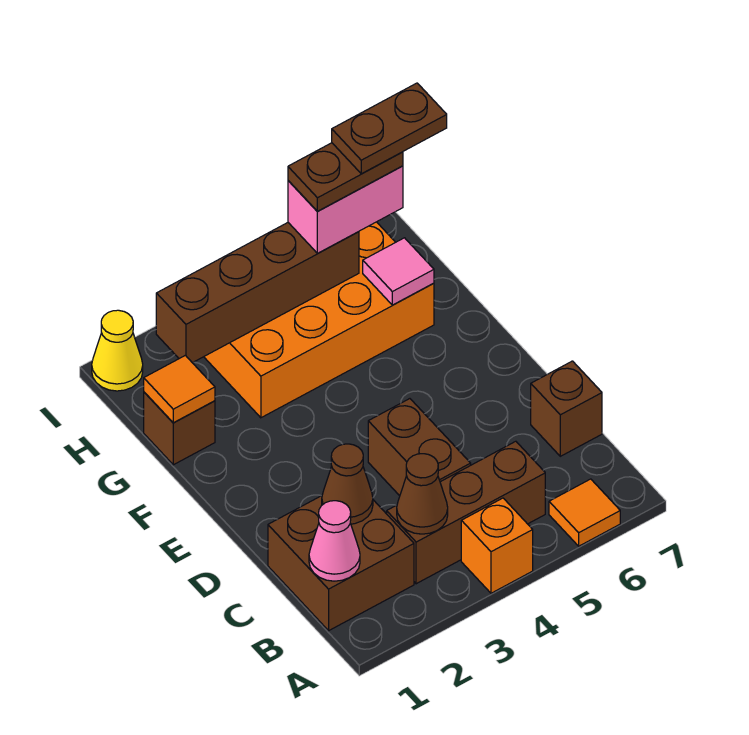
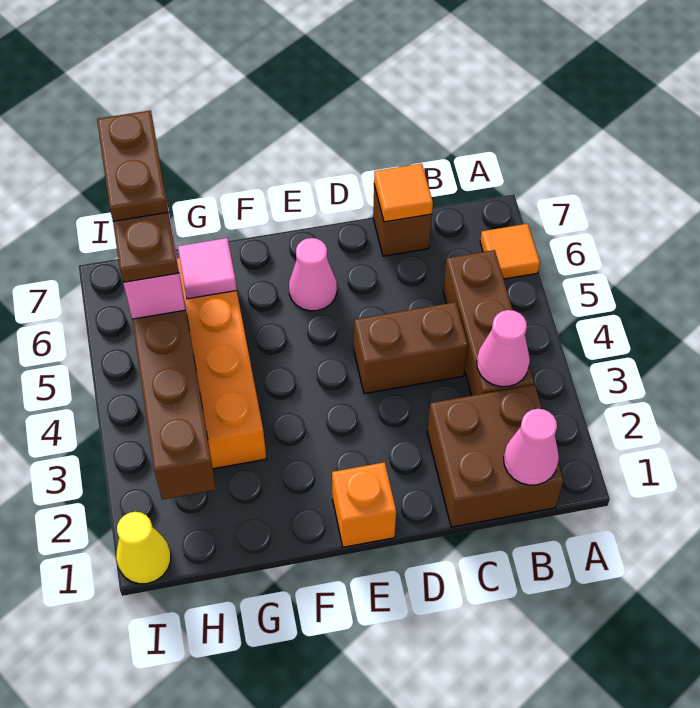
orange brick A4 level 1 -> orange brick E1 level 1
brown cone B3 level 2 -> pink cone B3 level 2
brown cone C2 level 2 -> none
none -> pink cone E6 level 1
brown brick G1 level 1 -> none
orange tile G1 level 2 -> orange tile C7 level 2

